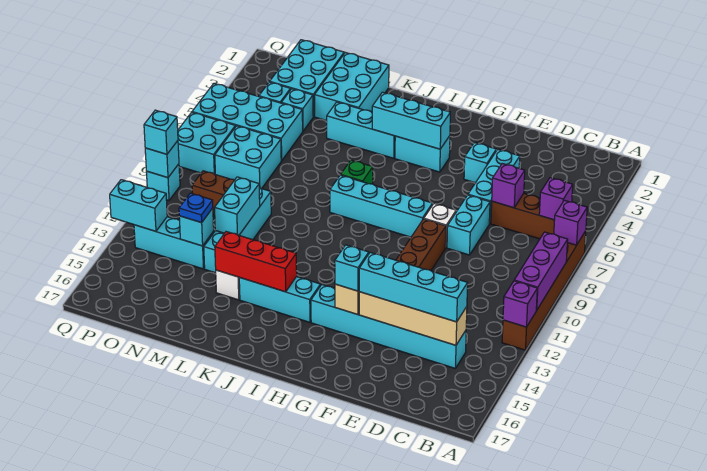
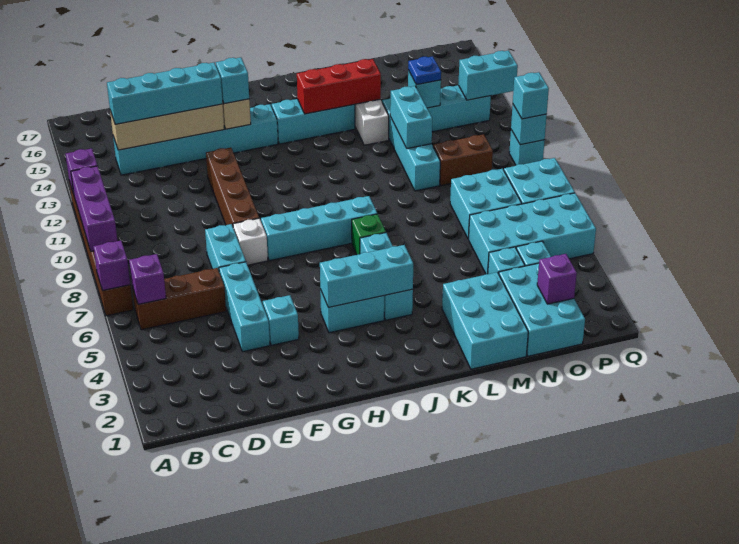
purple brick D6 level 2 -> purple brick O2 level 2
cyan brick J4:L4 level 1 -> cyan brick J4:J6 level 1

